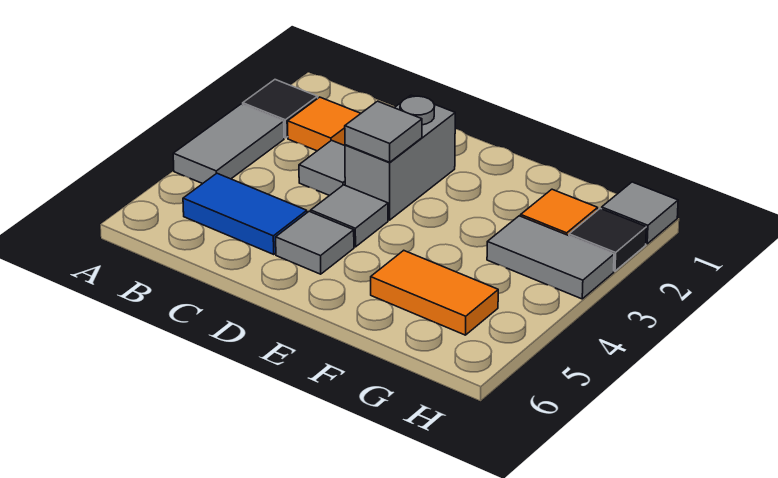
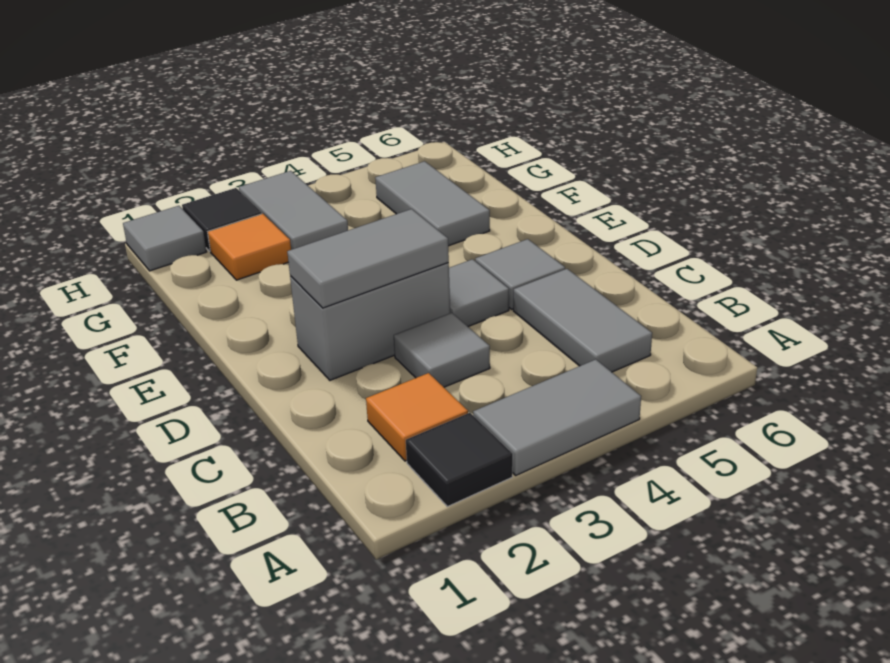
blue tile B5:C5 level 1 -> grey tile B5:C5 level 1
grey tile D3 level 2 -> grey tile D2:D3 level 2
orange tile F5:G5 level 1 -> grey tile F5:G5 level 1

